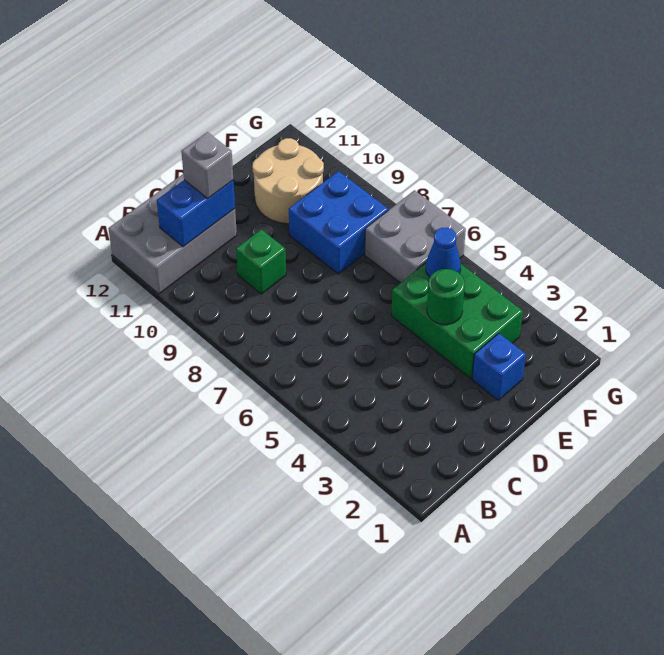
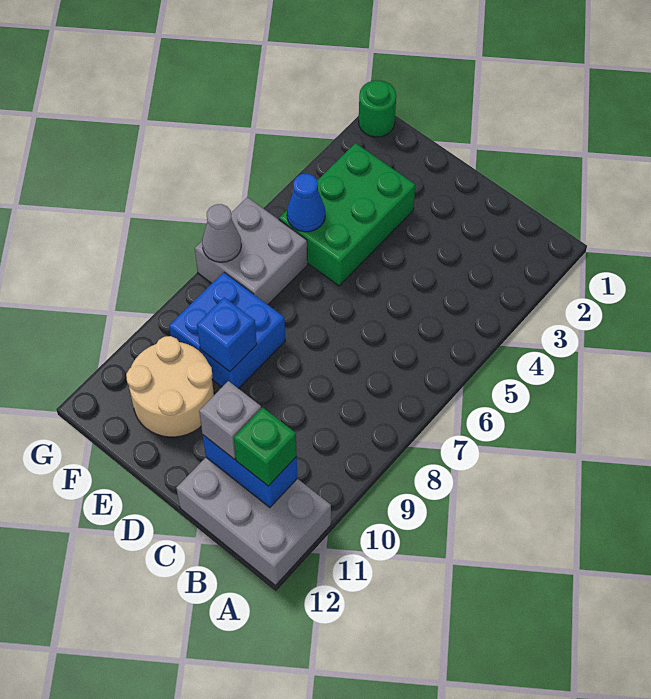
green brick C9 level 1 -> green brick B11 level 3
blue brick E2 level 1 -> blue brick E9 level 2
green round brick E4 level 2 -> green round brick G1 level 1
none -> grey cone G7 level 2

